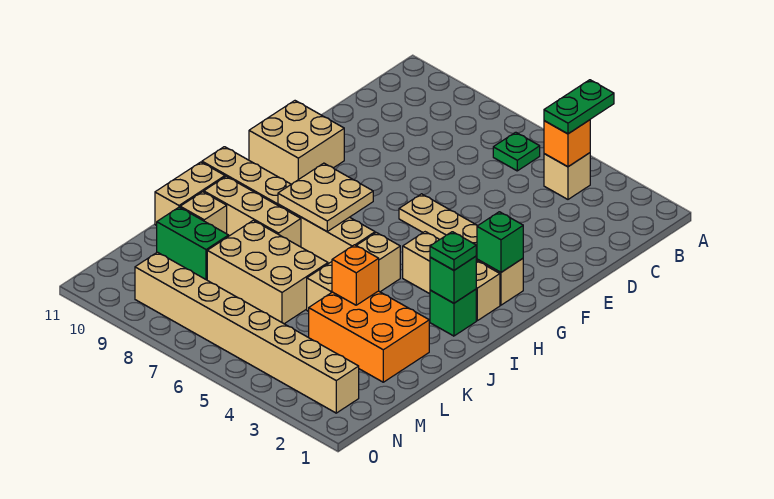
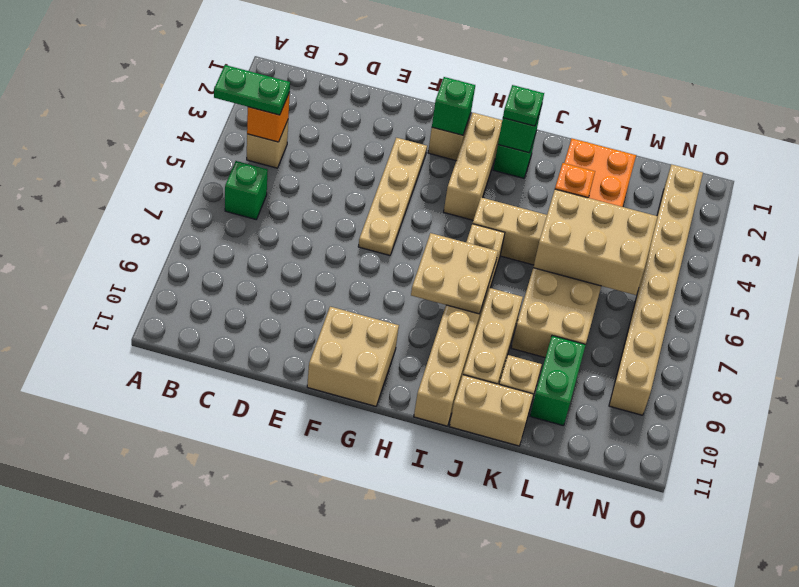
green plate B6 level 1 -> green brick B6 level 1
none -> tan brick K5:M6 level 2

